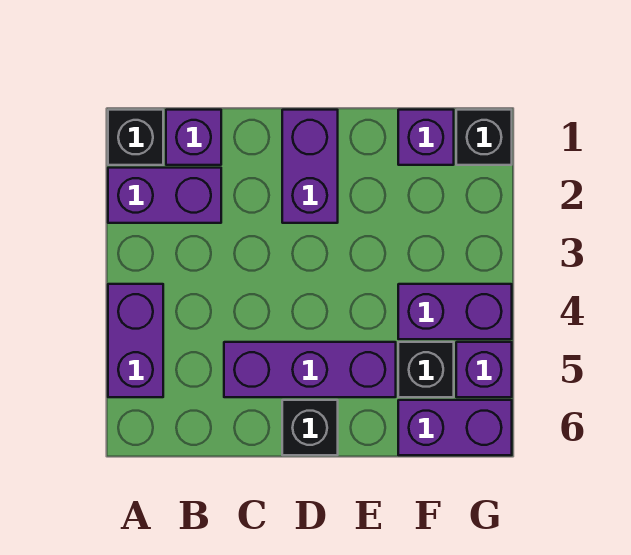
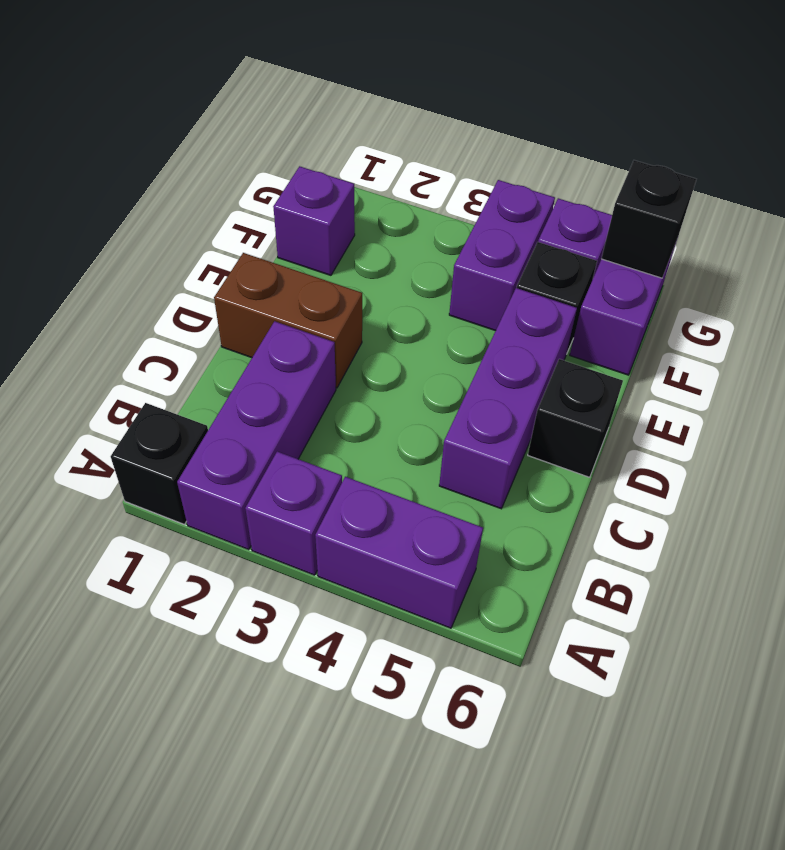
purple brick A2:B2 level 1 -> purple brick A2:C2 level 1
purple brick B1 level 1 -> purple brick A3 level 1
purple brick D1:D2 level 1 -> brown brick D1:D2 level 1
black brick G1 level 1 -> black brick G6 level 2

